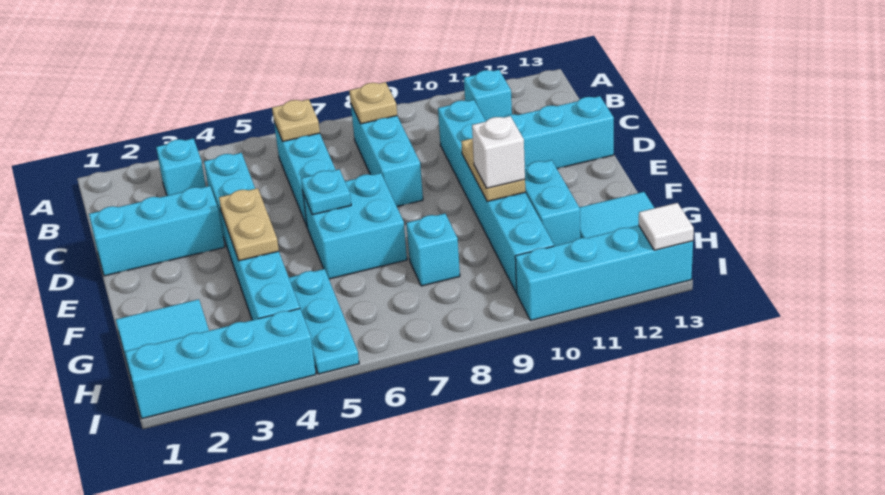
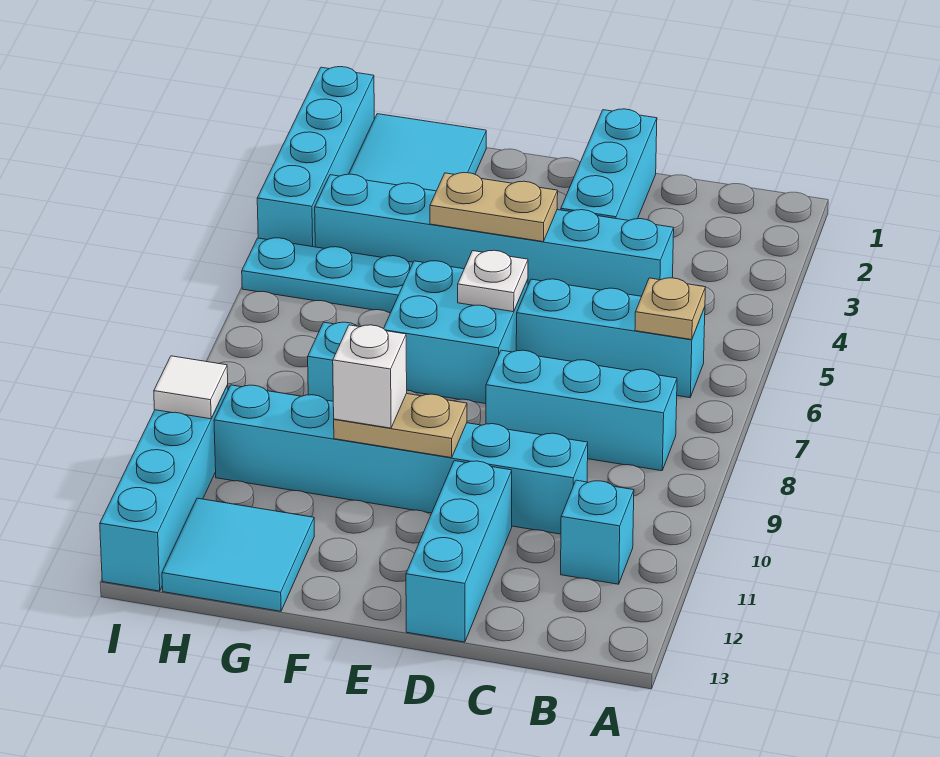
cyan brick B3 level 1 -> none
tan plate B8 level 2 -> none
cyan plate E6 level 2 -> white plate E6 level 2
cyan brick F11:G11 level 1 -> none
white tile I13 level 2 -> white tile I10 level 2

